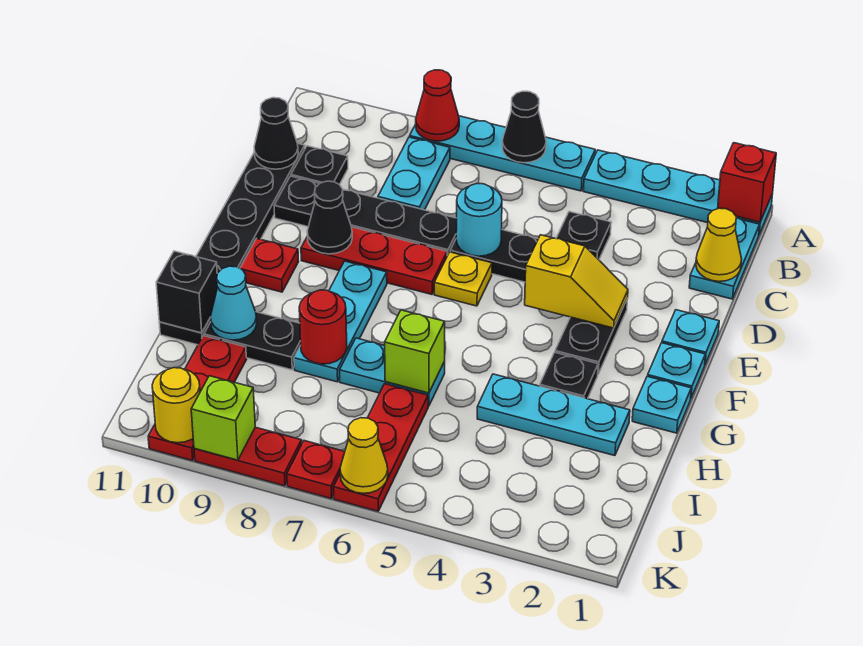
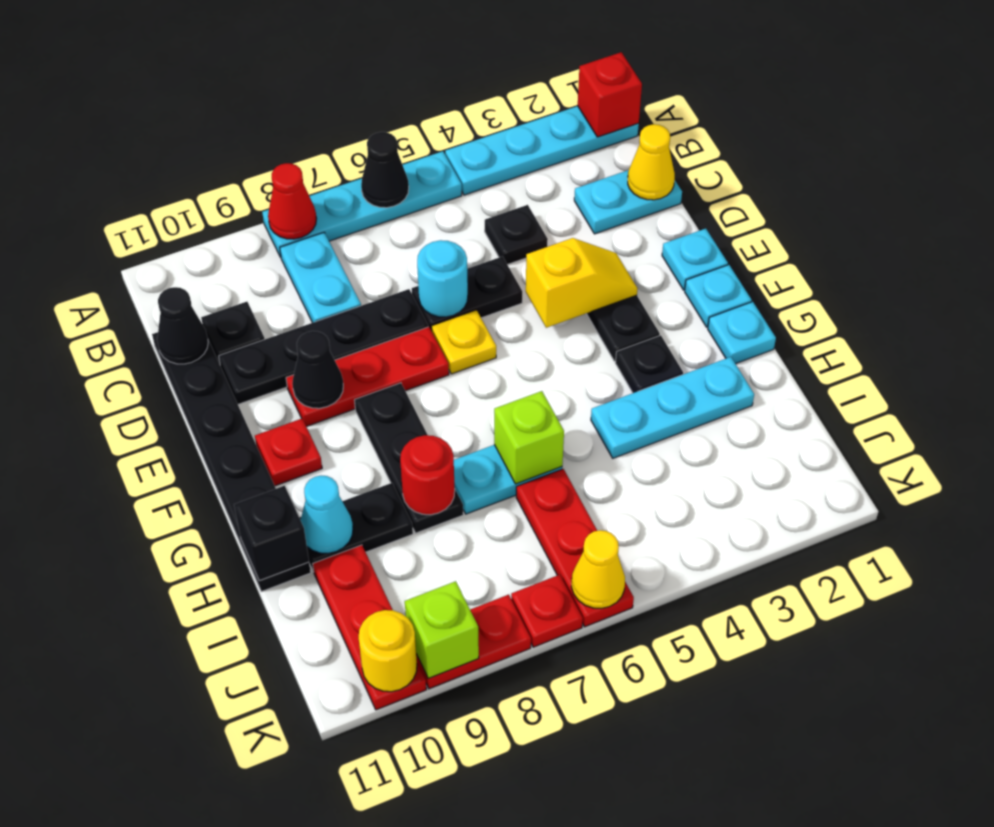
cyan plate B1:C1 level 1 -> cyan plate C1:C2 level 1
cyan plate F8:H8 level 1 -> black plate F8:H8 level 1

